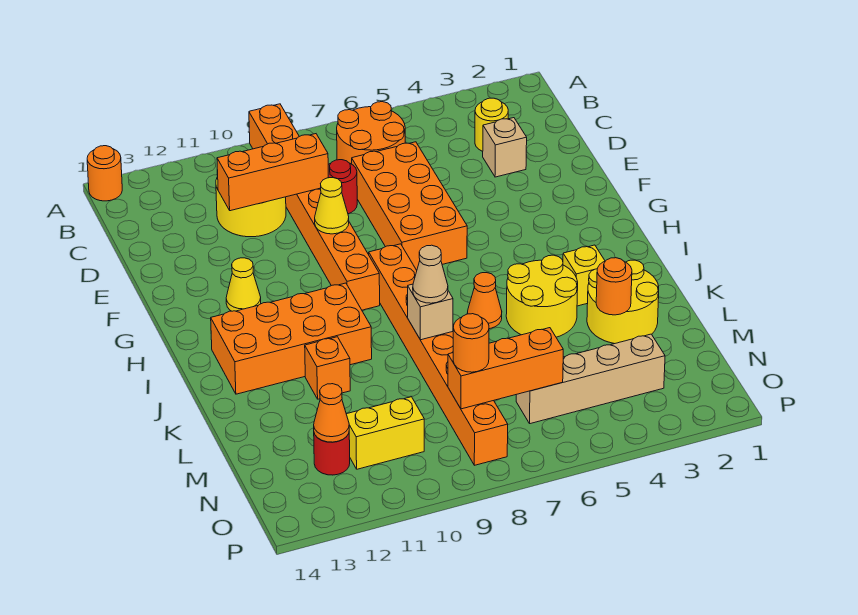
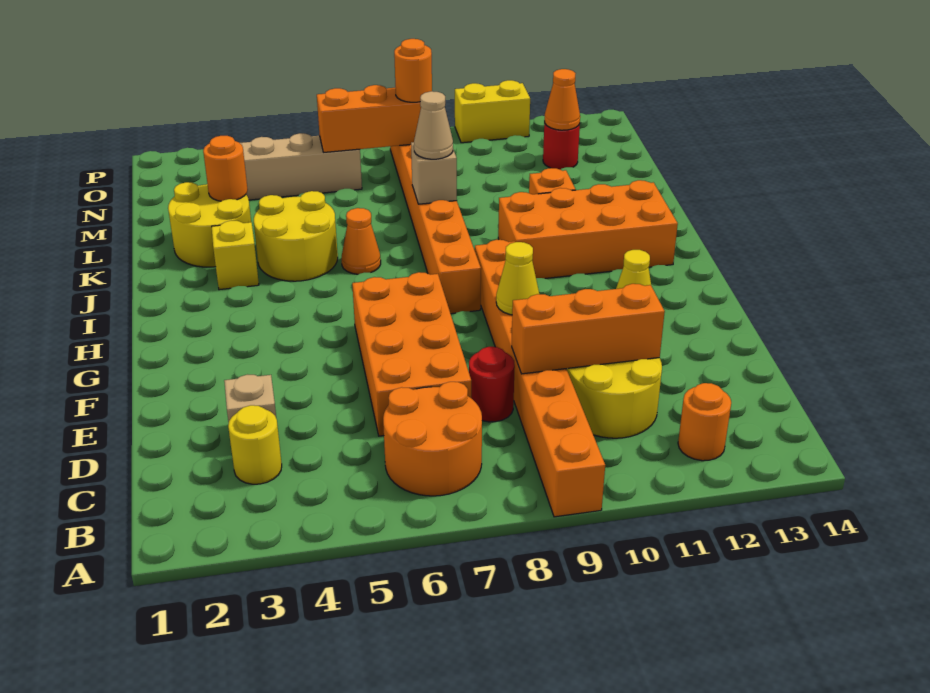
orange round brick A14 level 1 -> orange round brick B12 level 1
yellow brick N10:N11 level 1 -> yellow brick P10:P11 level 1

